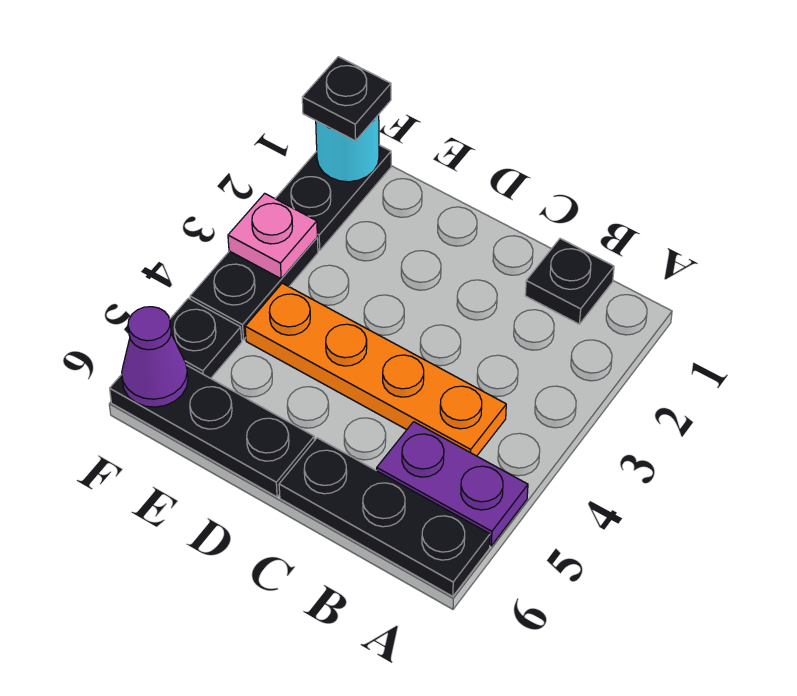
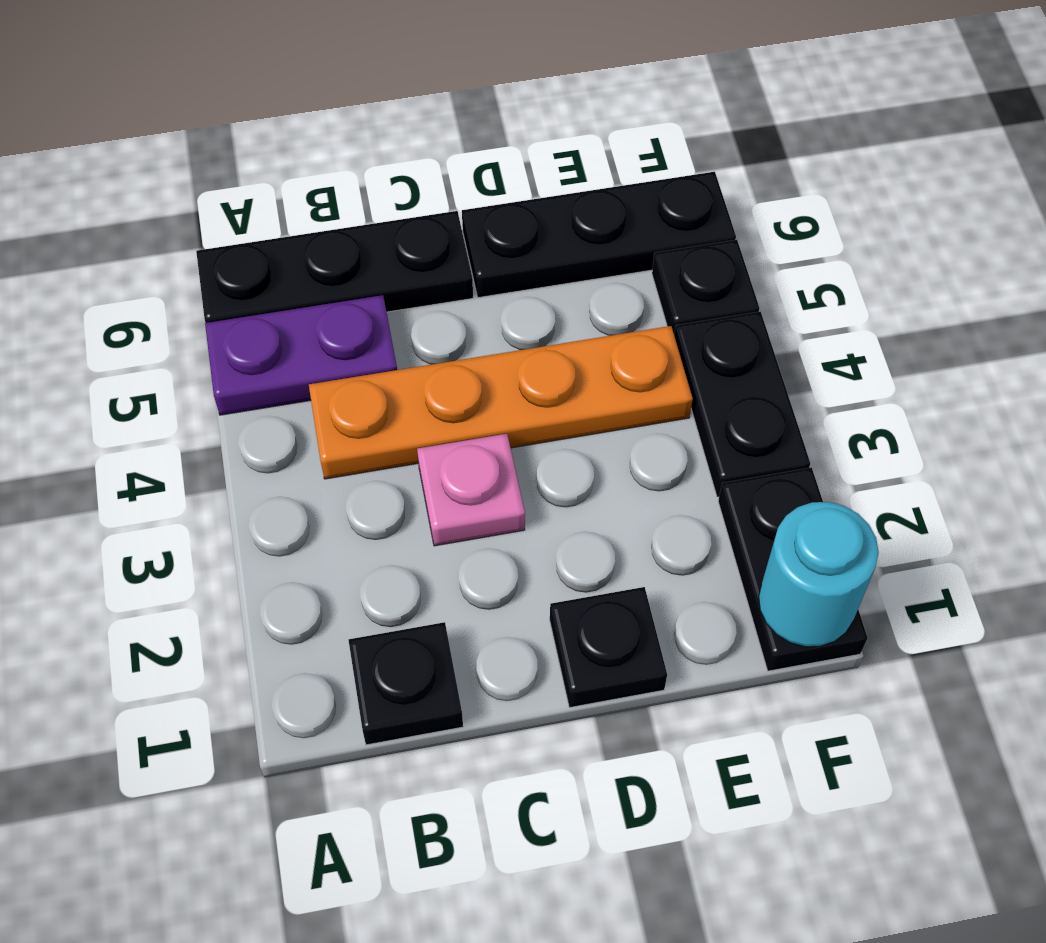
black plate F1 level 3 -> black plate D1 level 1
pink plate F3 level 2 -> pink plate C3 level 1
purple cone F6 level 2 -> none

